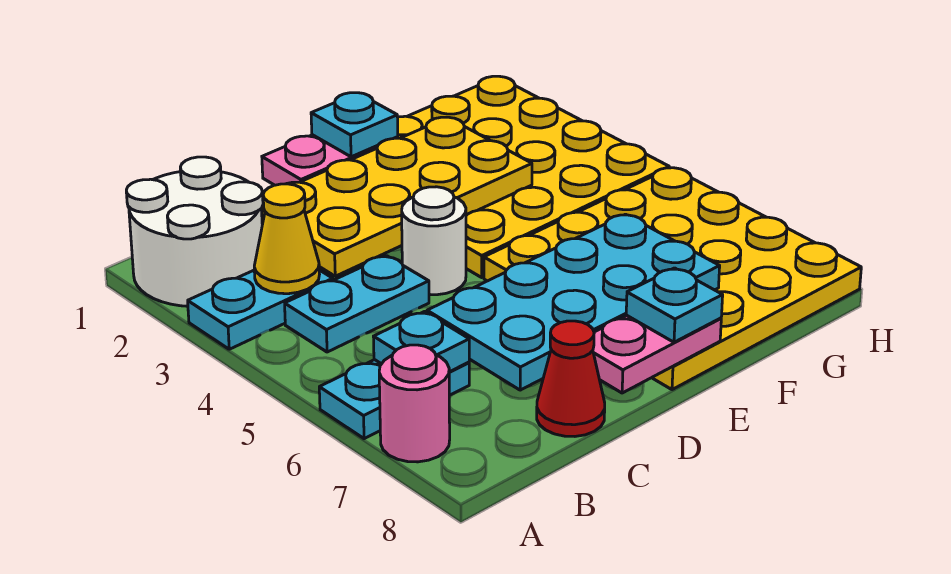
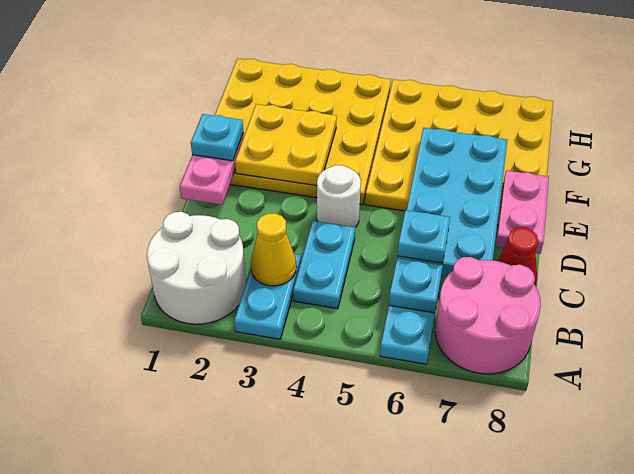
pink round brick A7 level 1 -> pink round brick A7:B8 level 1
yellow plate C2:F3 level 2 -> yellow plate E2:F3 level 2
cyan plate E8 level 3 -> cyan plate C6 level 3

